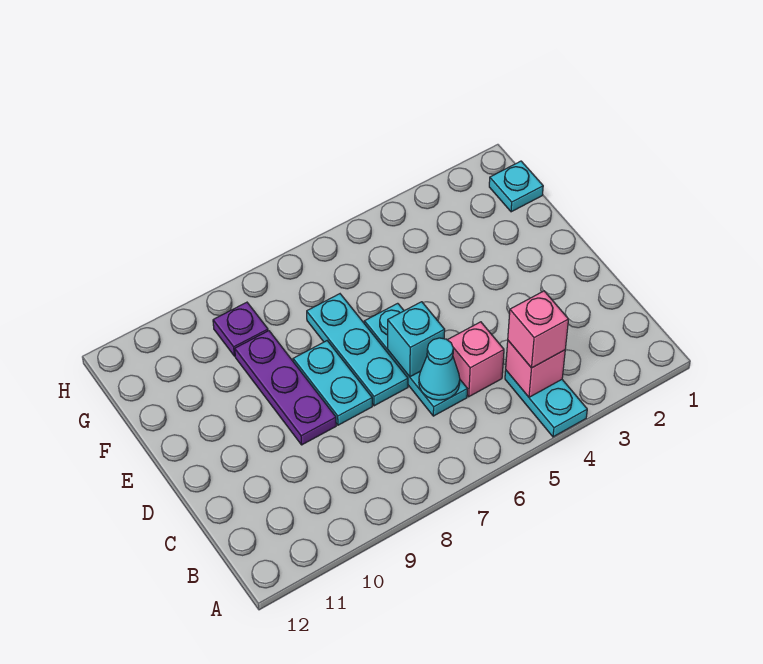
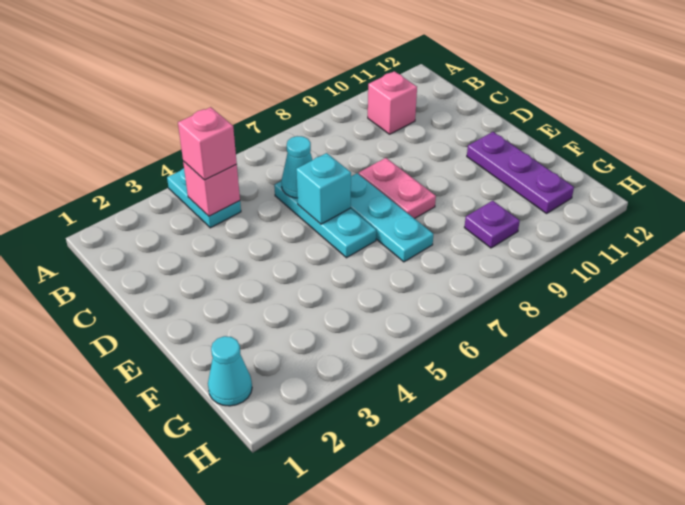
pink brick C5 level 1 -> pink brick B10 level 1
cyan plate D8:E8 level 1 -> pink plate D8:E8 level 1
purple plate D9:F9 level 1 -> purple plate E11:G11 level 1
cyan plate G1 level 1 -> cyan cone G1 level 1

